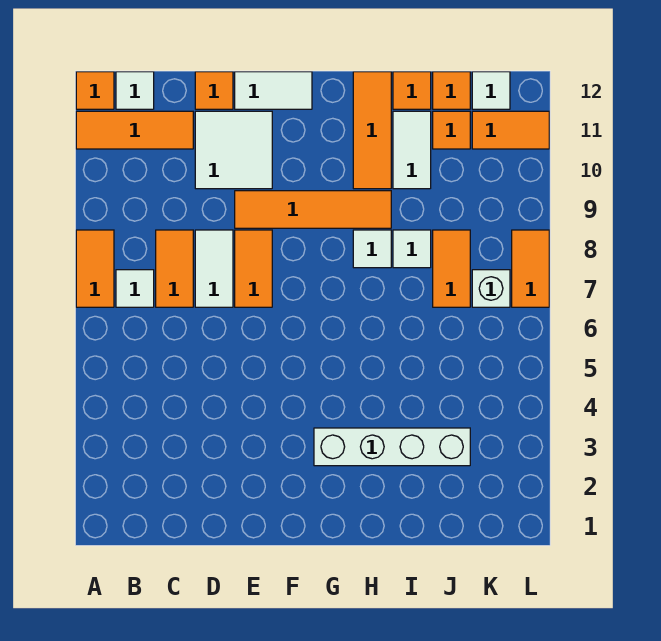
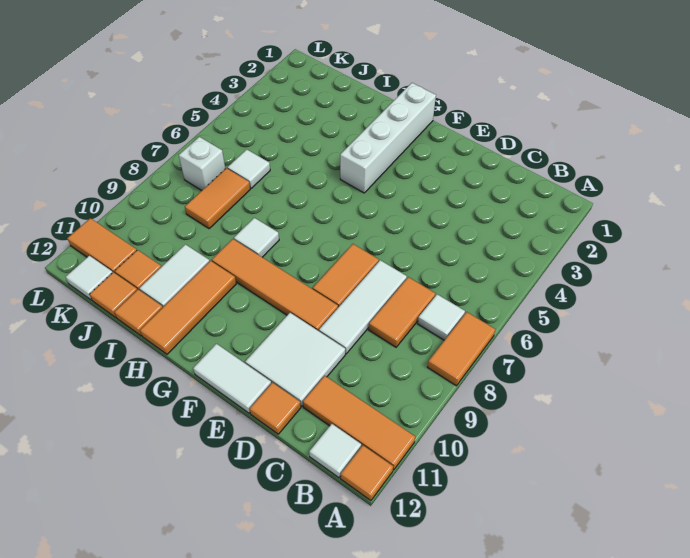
white tile D7:D8 level 1 -> white tile D7:D9 level 1
white brick G3:J3 level 1 -> white brick G1:G4 level 1
white tile I8 level 1 -> white tile J6 level 1
orange tile L7:L8 level 1 -> none

